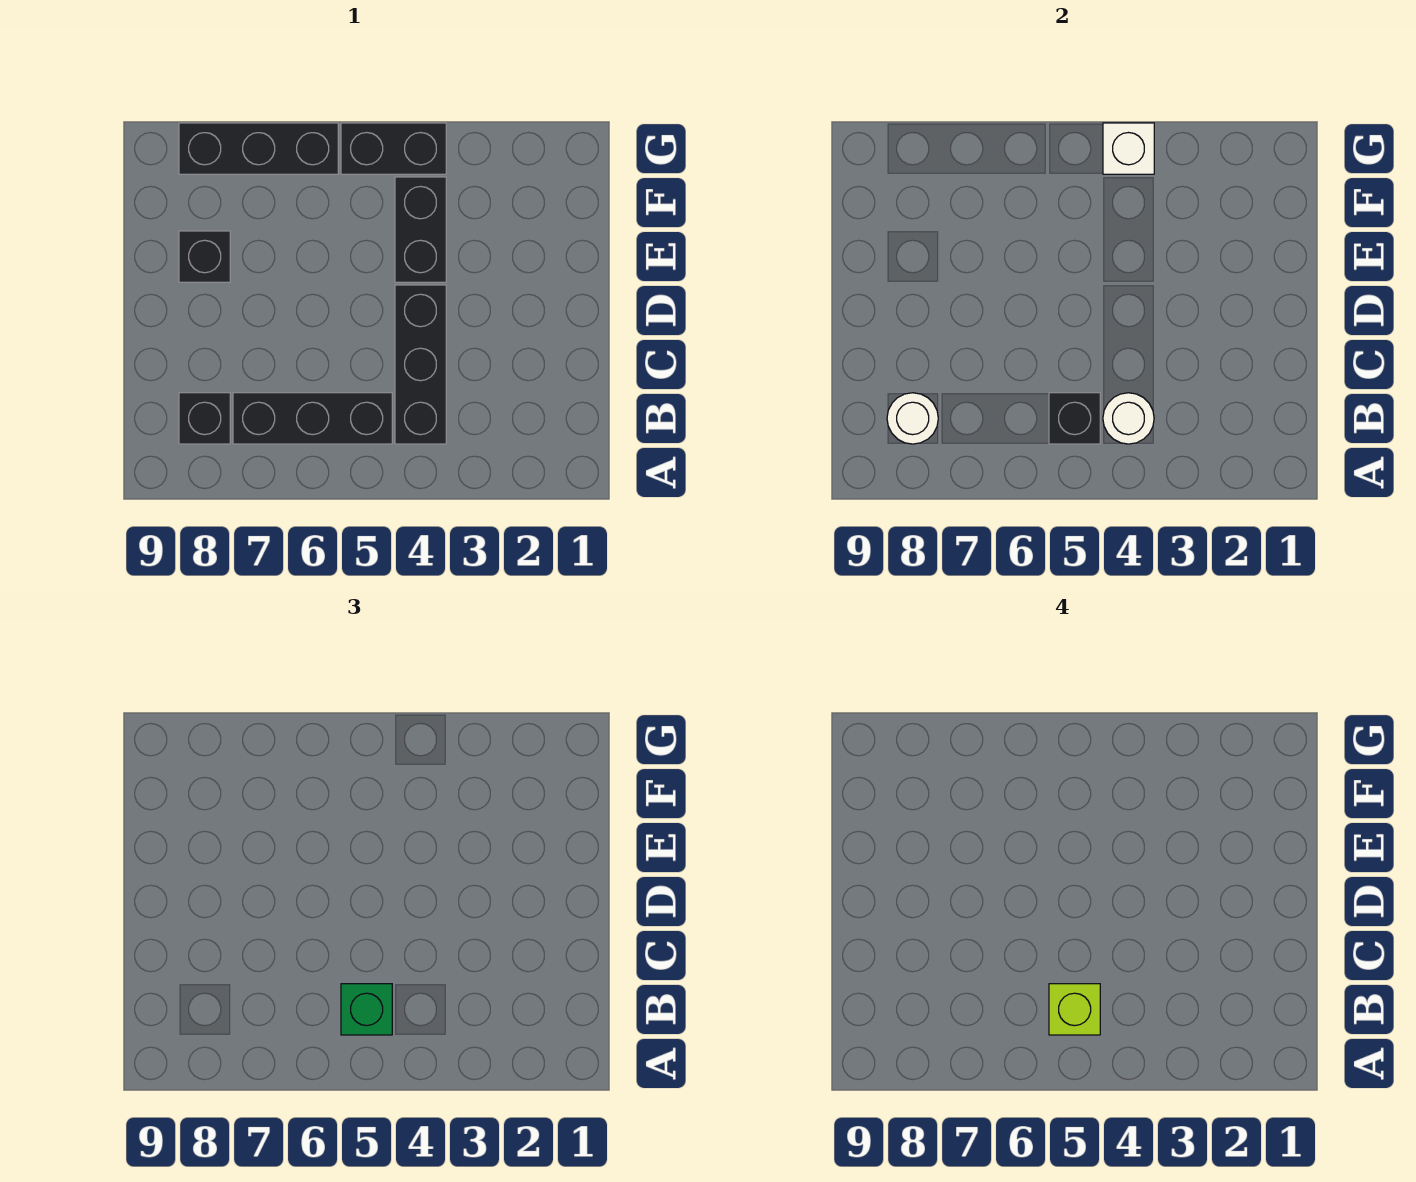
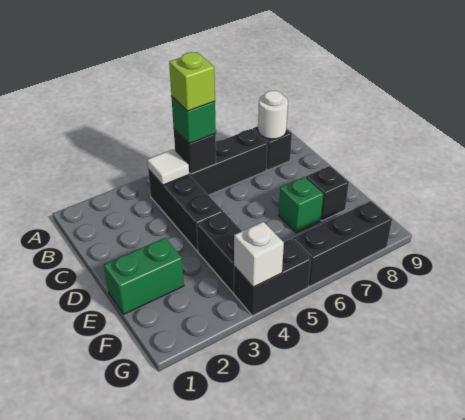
white round brick B4 level 2 -> white tile B4 level 2
none -> green brick E1:E2 level 1
none -> green brick E7 level 1

